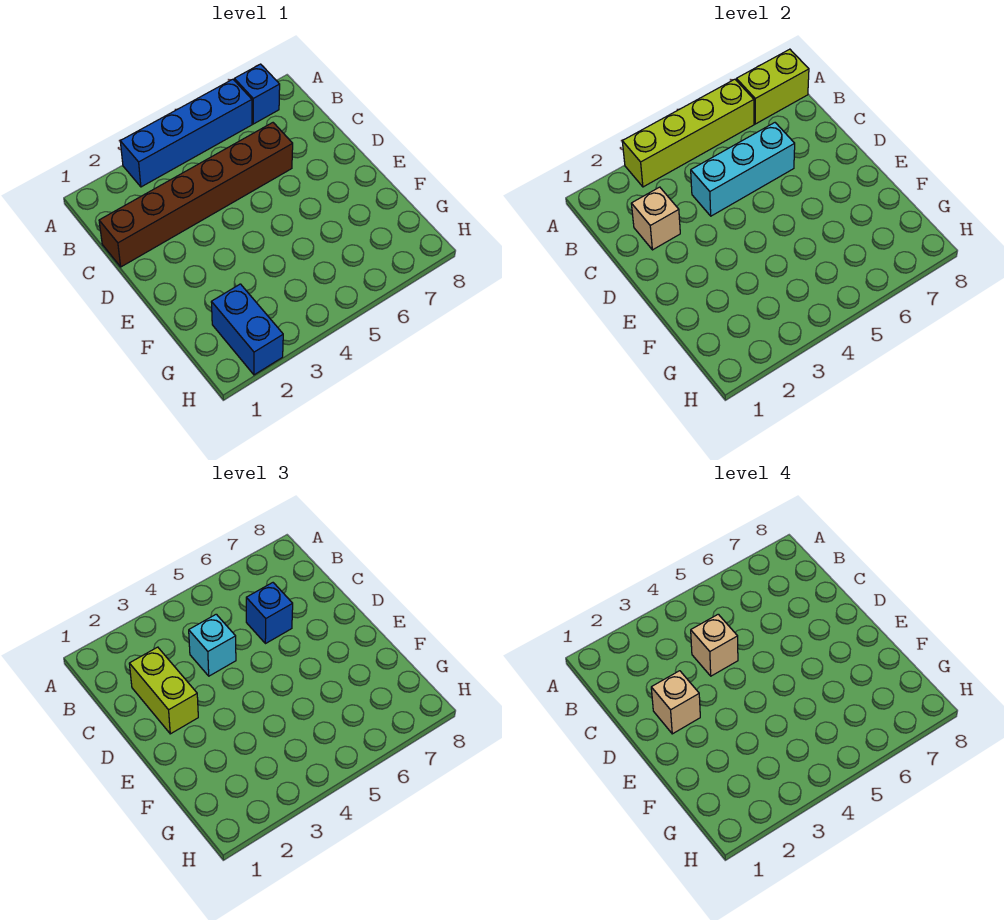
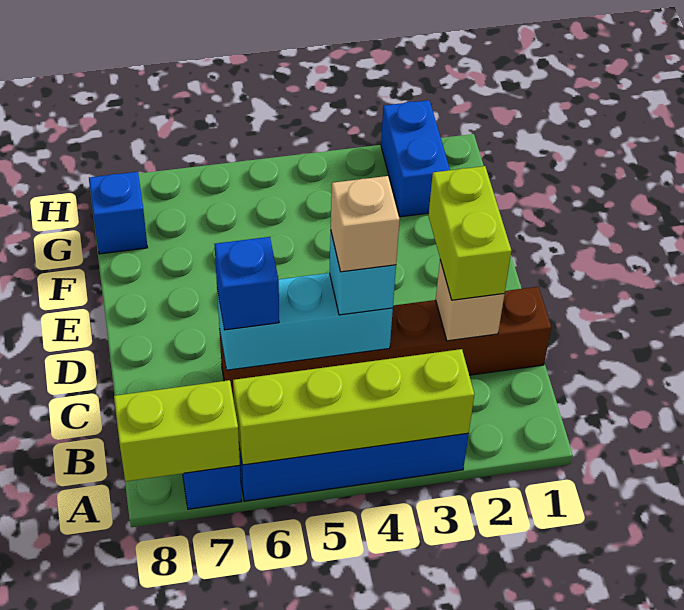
tan brick D2 level 4 -> none
none -> blue brick G8 level 1

